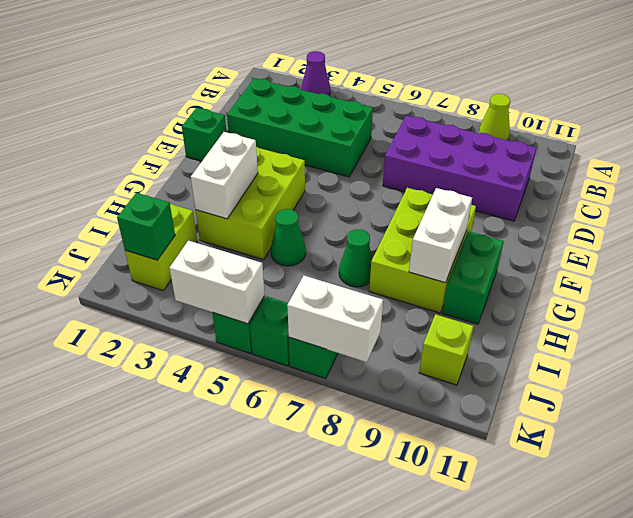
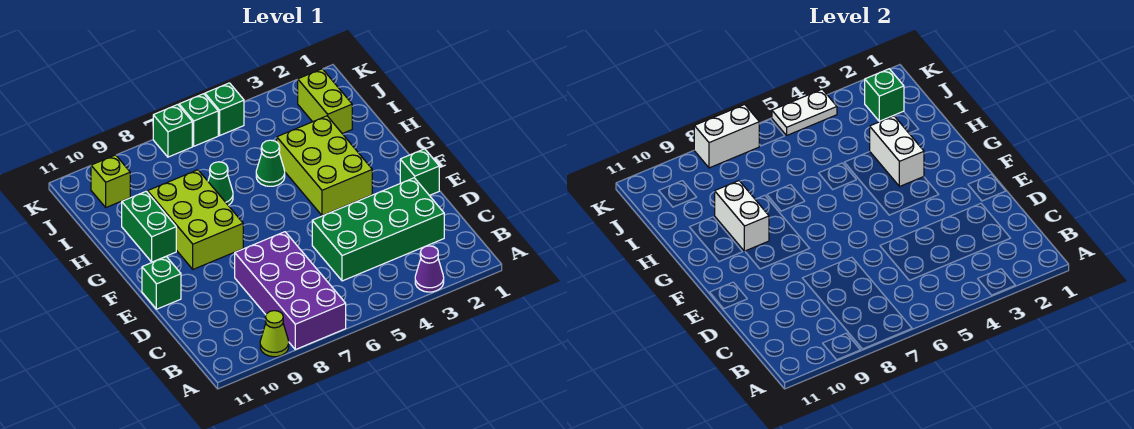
purple brick C7:D10 level 1 -> purple brick A7:D8 level 1
none -> green brick E11 level 1
white brick K4:K5 level 2 -> white plate K4:K5 level 2

